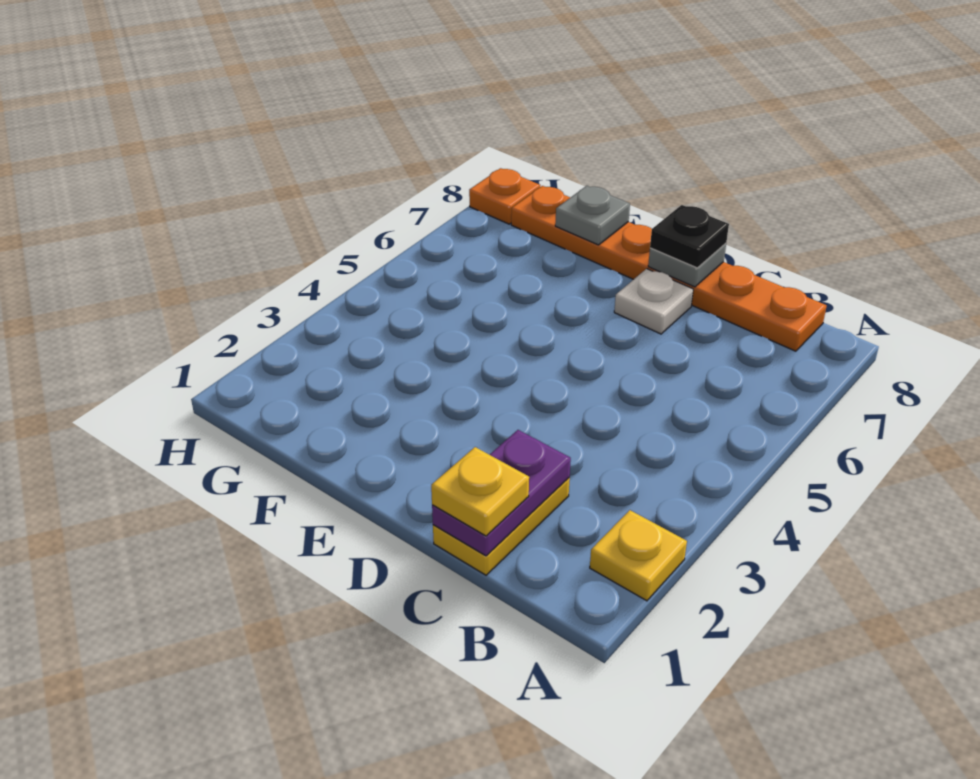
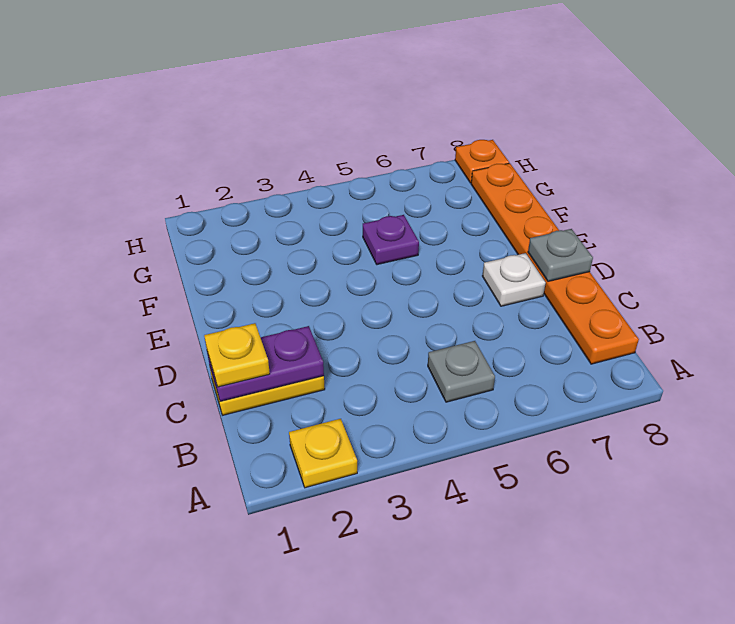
black plate D8 level 3 -> none
none -> purple plate F5 level 1
grey plate F8 level 2 -> grey plate B5 level 1

